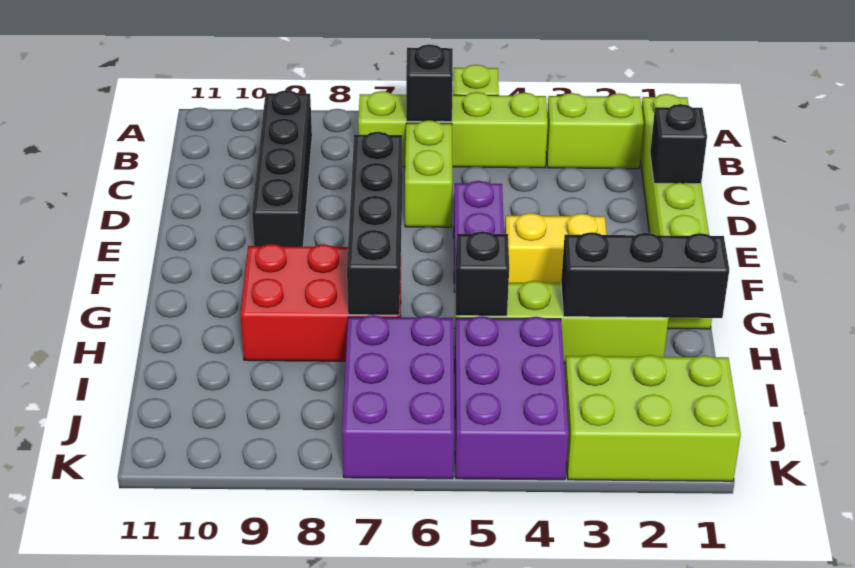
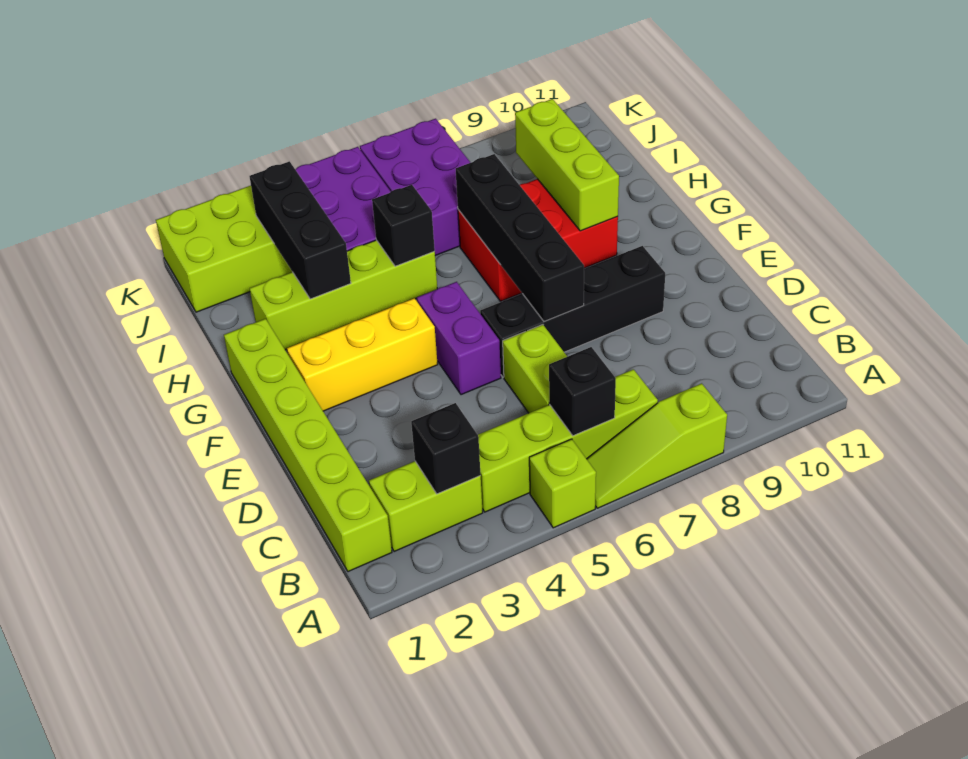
none -> lime slope A6:A8 level 1 top 8
black brick B9:E9 level 1 -> black brick E6:E9 level 1
black brick D1 level 2 -> black brick B3 level 2
yellow brick F3:F4 level 1 -> yellow brick F2:F4 level 1
none -> lime brick G9:I9 level 2
black brick H1:H3 level 2 -> black brick H3:J3 level 2

